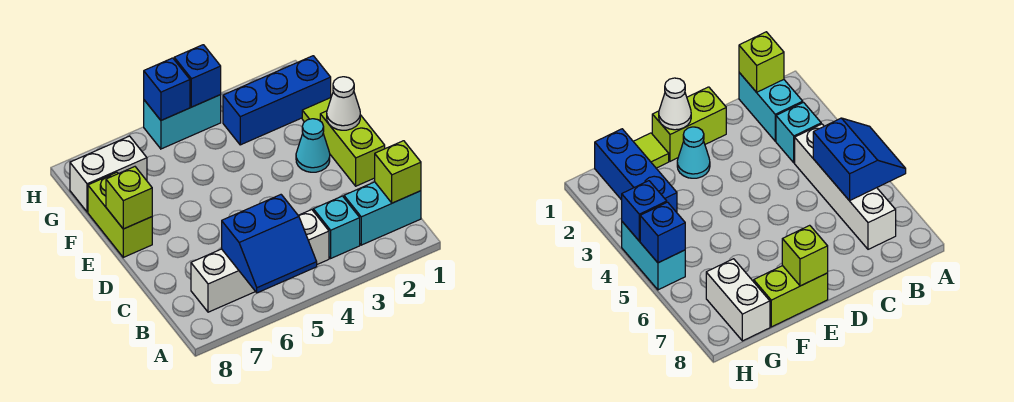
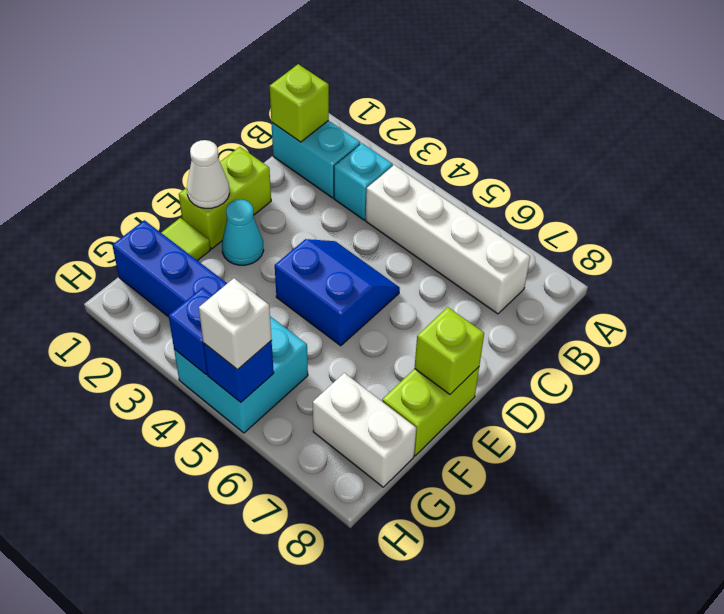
blue slope A5:B6 level 2 top B -> blue slope D4:E5 level 1 top E
cyan brick H4:H5 level 1 -> cyan brick G4:H5 level 1
none -> white brick H5 level 3

